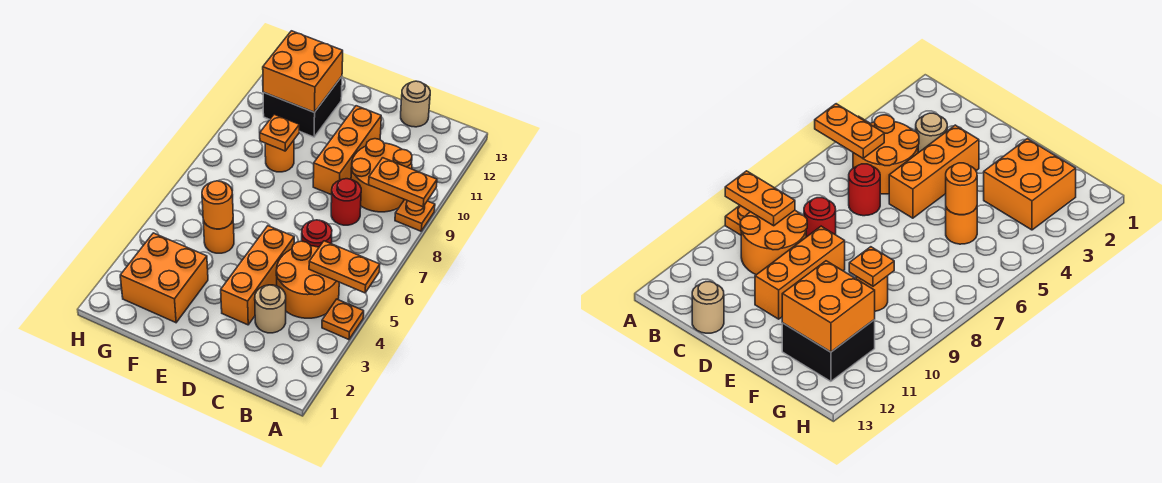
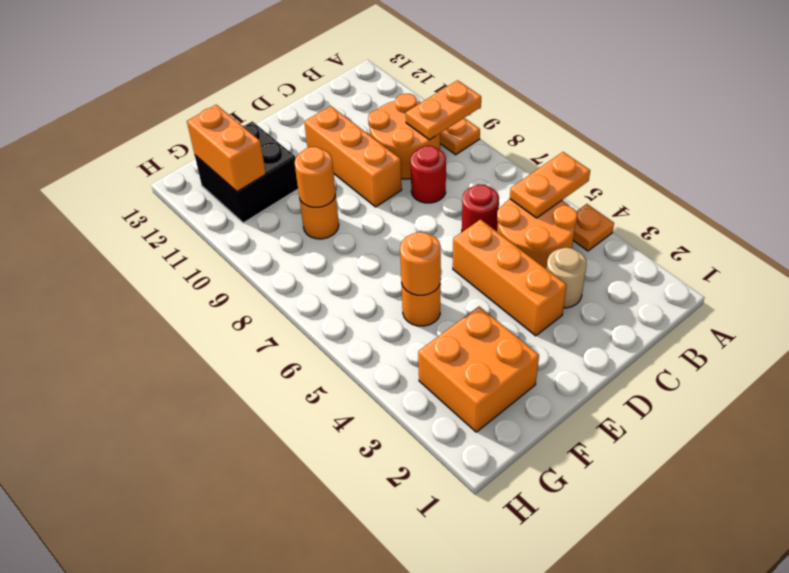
tan round brick C13 level 1 -> none
orange plate F9 level 2 -> orange round brick F9 level 2
orange brick F11:G12 level 2 -> orange brick G11:G12 level 2

